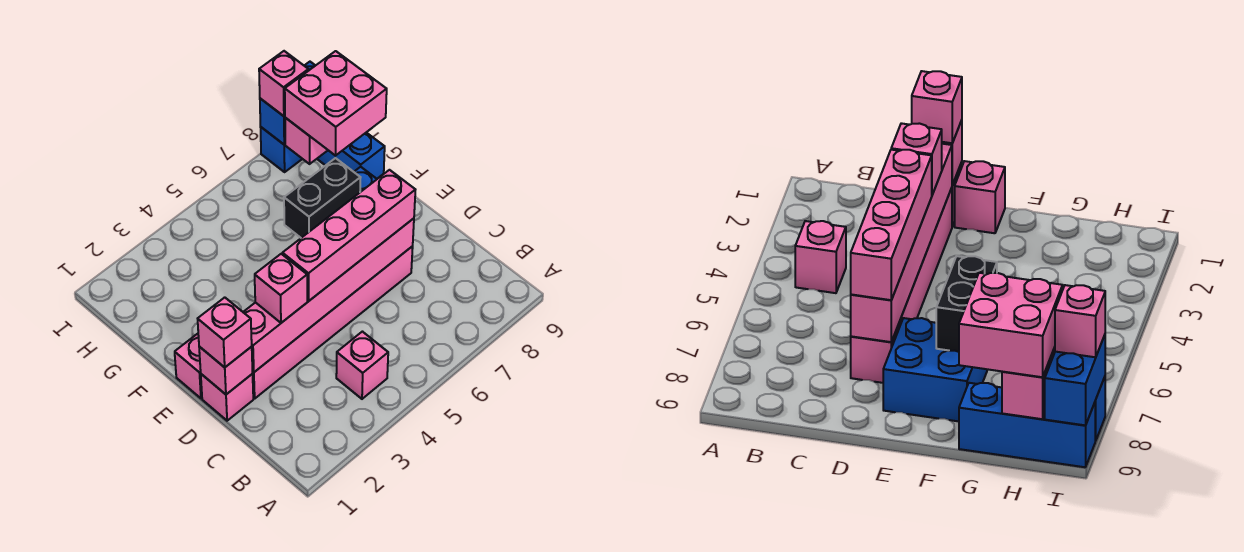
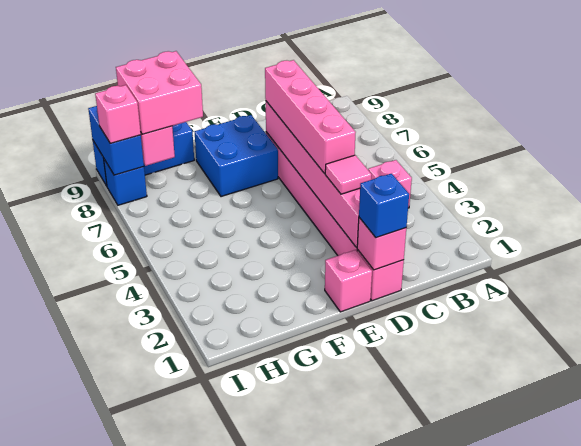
pink brick D1 level 3 -> blue brick D1 level 3
pink brick D3 level 3 -> pink tile D3 level 3
black brick F6:F7 level 2 -> none

